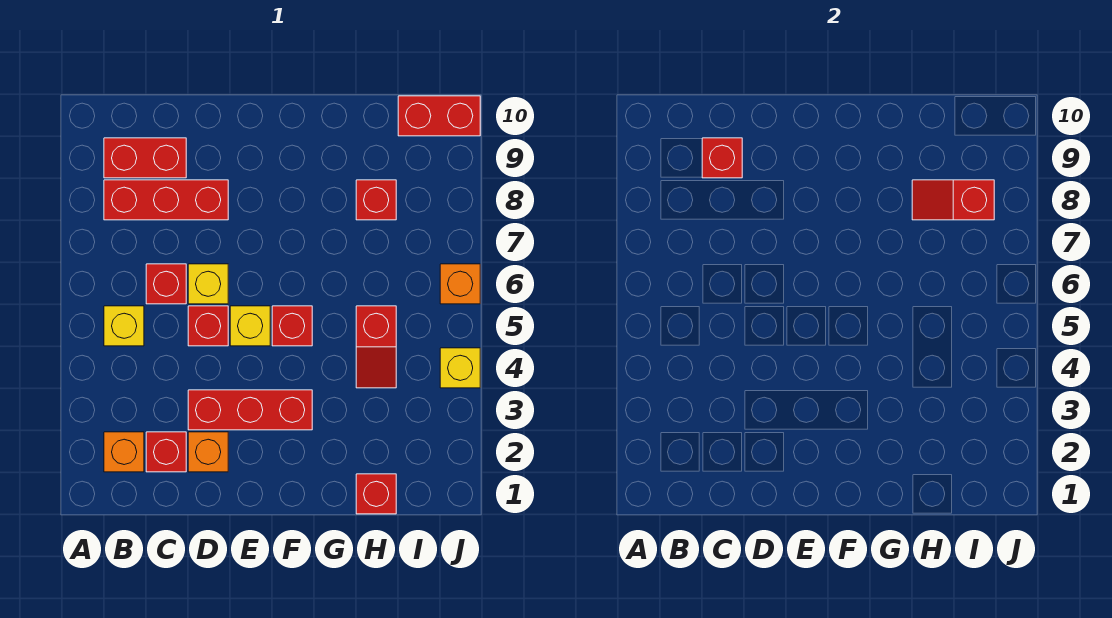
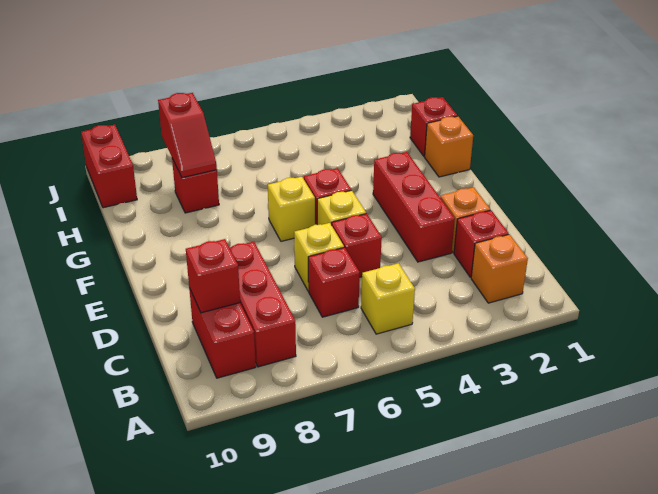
red slope H4:H5 level 1 top 5 -> none
yellow brick J4 level 1 -> yellow brick F6 level 1
orange brick J6 level 1 -> orange brick G1 level 1

